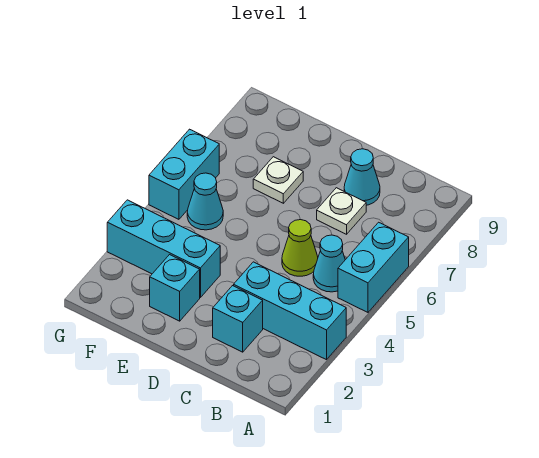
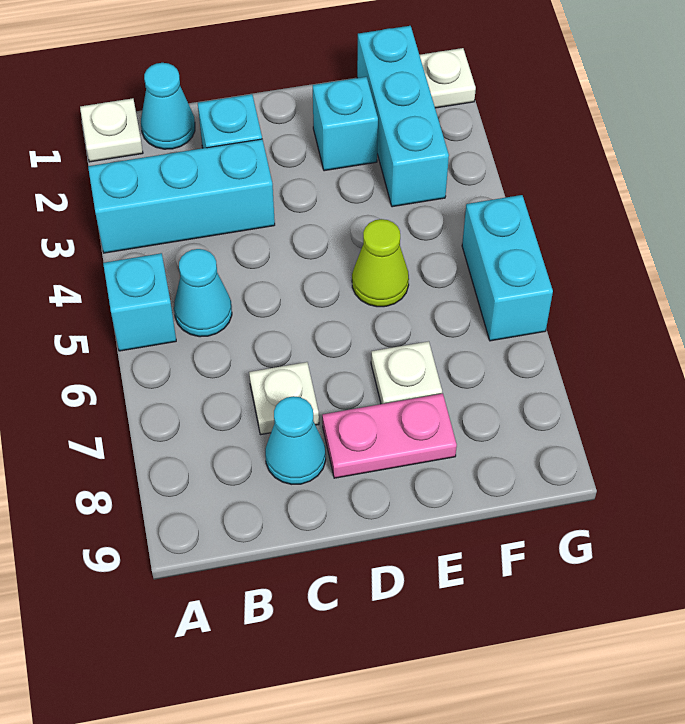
none -> white plate A1 level 1
cyan brick A5:A6 level 1 -> cyan brick A5 level 1
lime cone C5 level 1 -> lime cone E5 level 1
none -> pink plate D8:E8 level 1
cyan brick E3:G3 level 1 -> cyan brick F1:F3 level 1
cyan cone F5 level 1 -> cyan cone B1 level 1
none -> white plate G1 level 1

